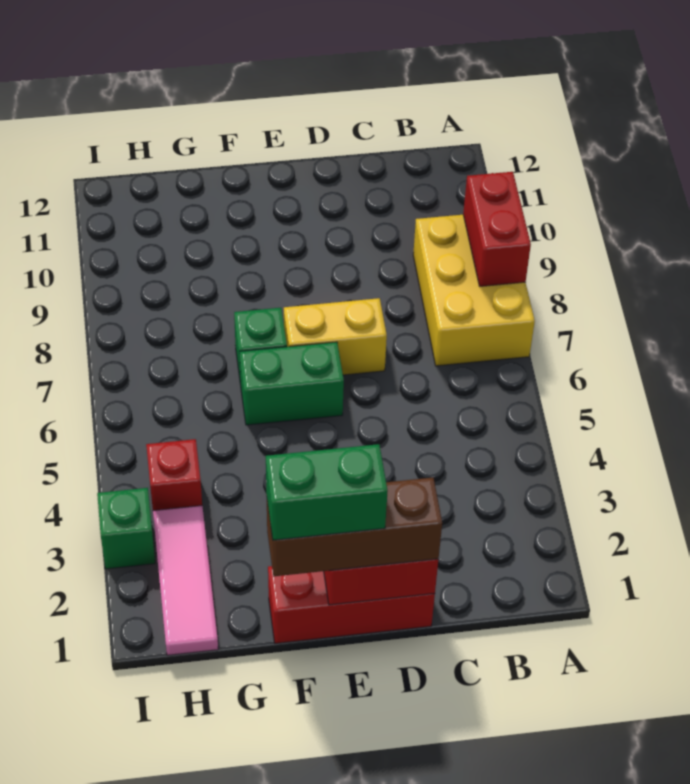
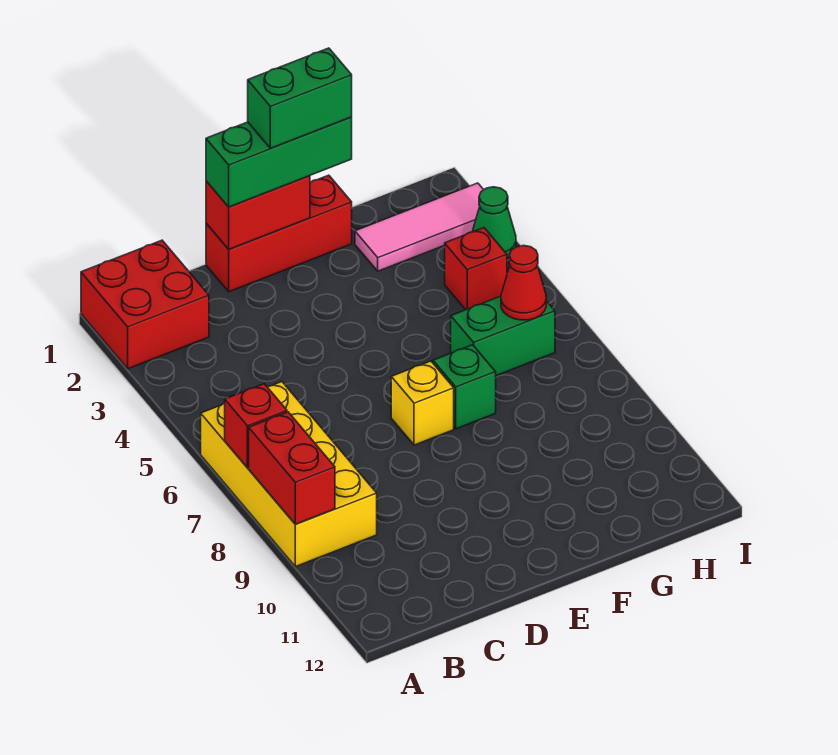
none -> red brick A1:B2 level 1
yellow brick A7:B9 level 1 -> yellow brick A6:B9 level 1
none -> red brick A7 level 2
brown brick D1:F1 level 3 -> green brick D1:F1 level 3
yellow brick D7:E7 level 1 -> yellow brick E7 level 1
green brick E6:F6 level 1 -> green brick G6:H6 level 1
pink tile H1:H3 level 1 -> pink tile G2:I2 level 1
none -> red cone H6 level 2
green brick I3 level 1 -> green cone I3 level 1

